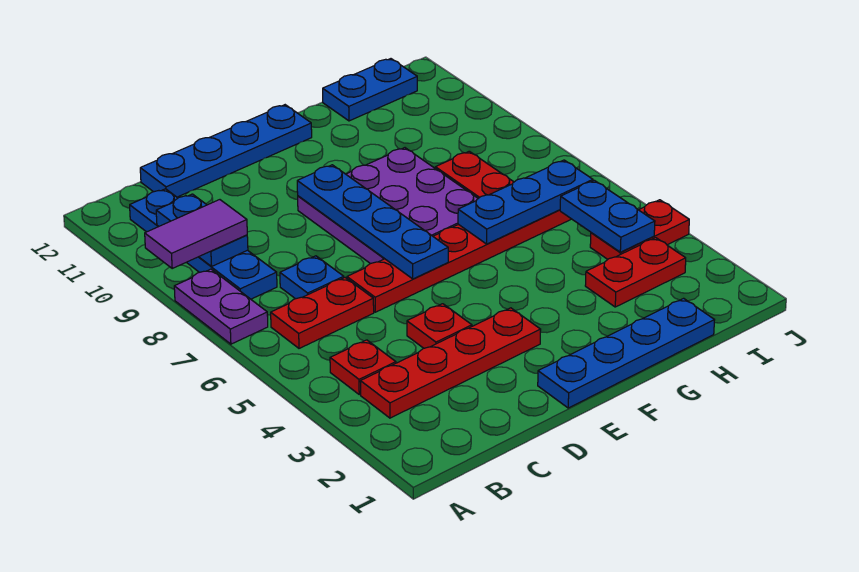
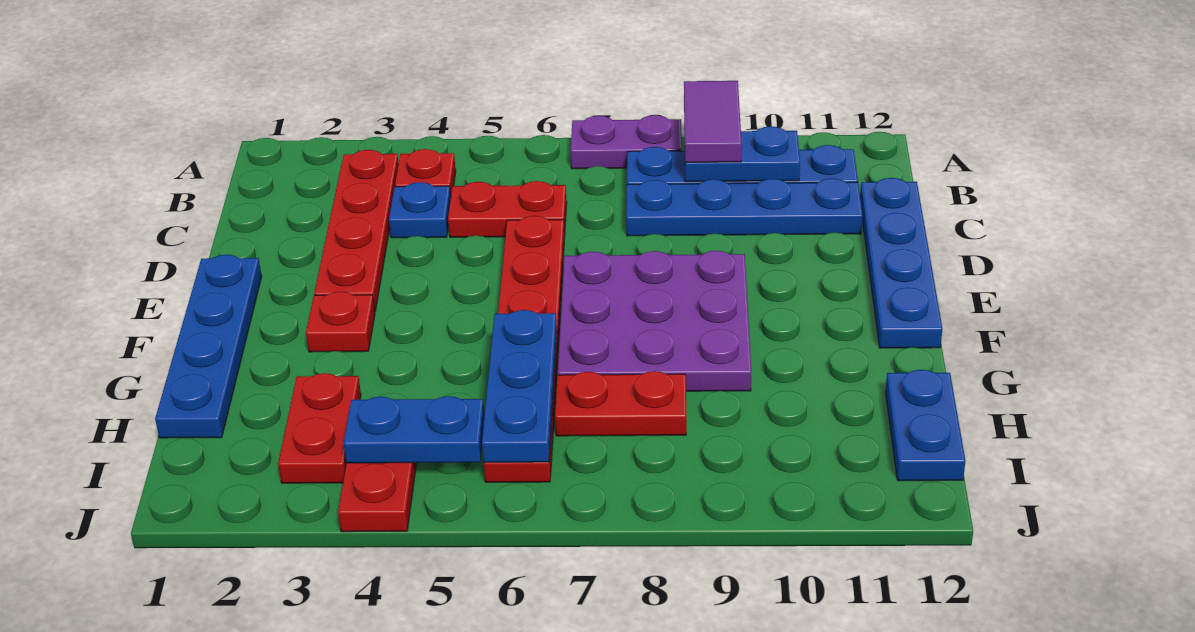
red plate B6:C6 level 1 -> red plate C5:C6 level 1
blue plate C7 level 1 -> blue plate C4 level 1
red plate D4 level 1 -> red plate F3 level 1
blue plate E6:E9 level 2 -> blue plate C8:C11 level 1

